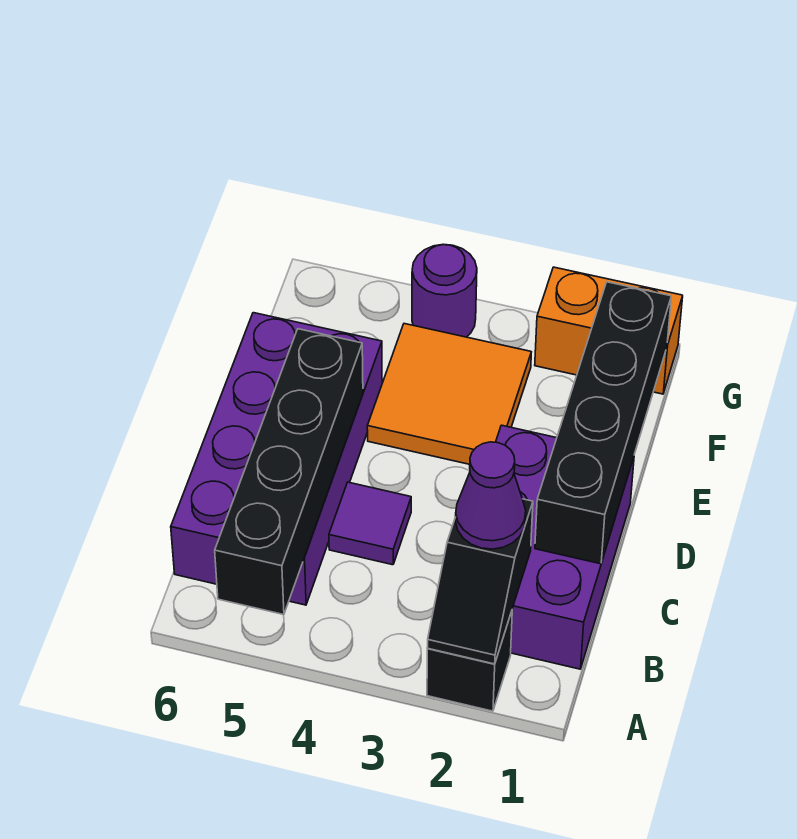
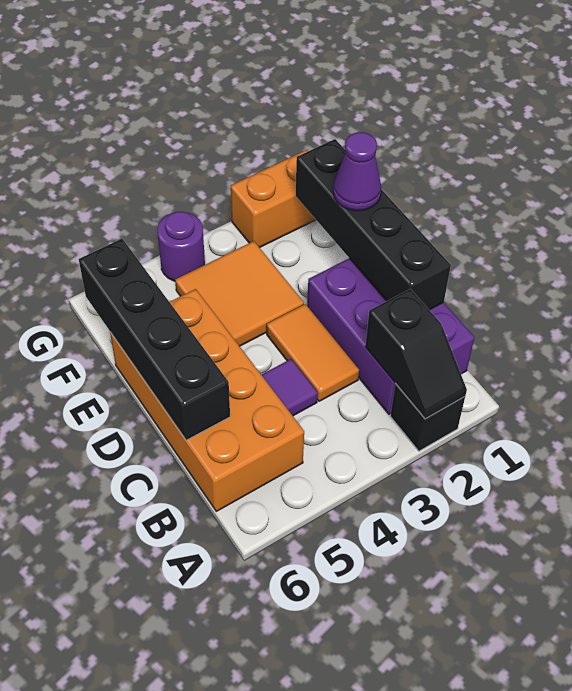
black brick A5:D5 level 2 -> black brick C6:F6 level 2
purple cone B2 level 3 -> purple cone E1 level 3
purple brick B5:E6 level 1 -> orange brick B5:E6 level 1
none -> orange tile C3:D3 level 1

